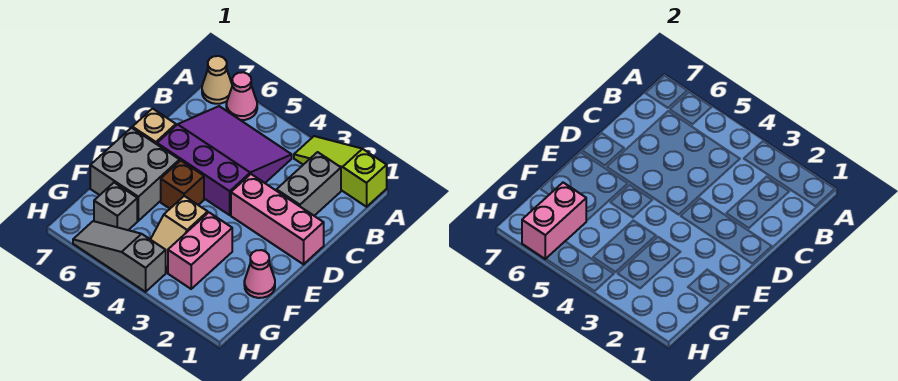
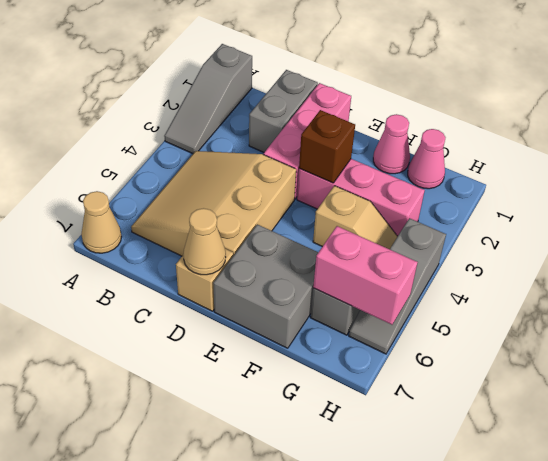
lime slope A1:A3 level 1 top 1 -> grey slope A1:A3 level 1 top 1
pink cone A6 level 1 -> pink cone G1 level 1
grey brick B2:C2 level 1 -> grey brick C1:C2 level 1
purple slope B4:D6 level 1 top D -> tan slope B4:D6 level 1 top D
none -> tan cone D7 level 2
brown brick E5 level 1 -> brown brick E3 level 2
pink brick F3:G3 level 1 -> pink brick E3:G3 level 1

